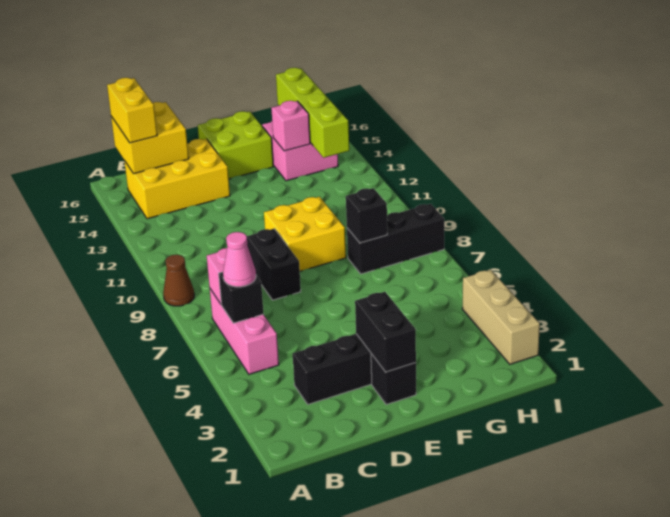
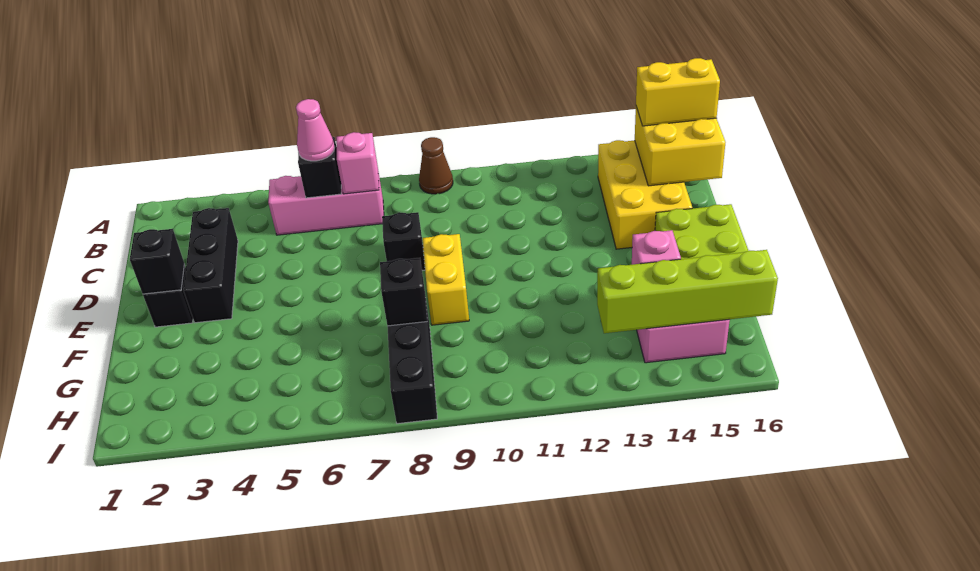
black brick D8:D9 level 1 -> black brick D8 level 1
black brick E2:E3 level 2 -> black brick E2 level 2
yellow brick E9:F10 level 1 -> yellow brick E9:F9 level 1
tan brick I2:I4 level 1 -> none

